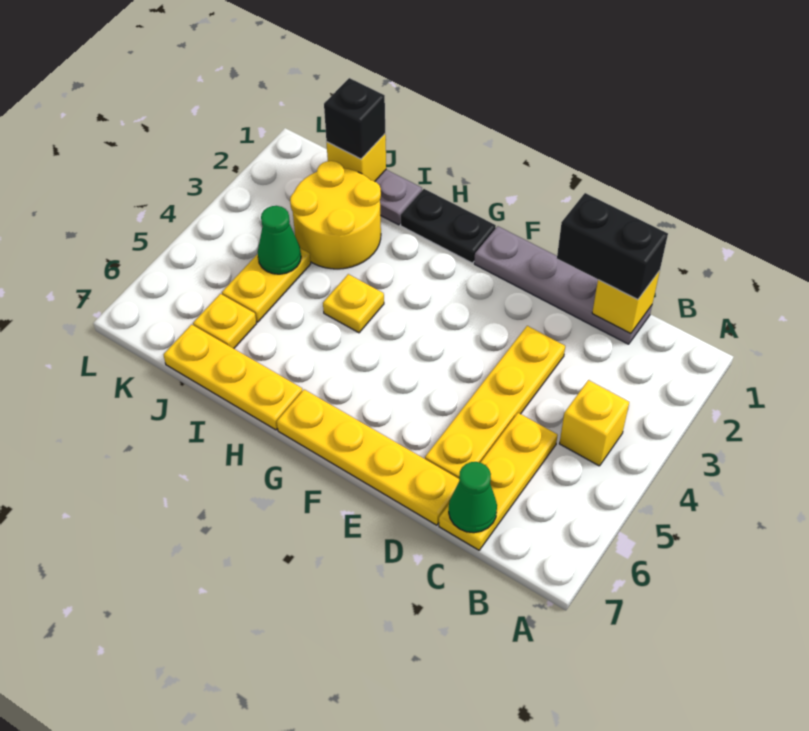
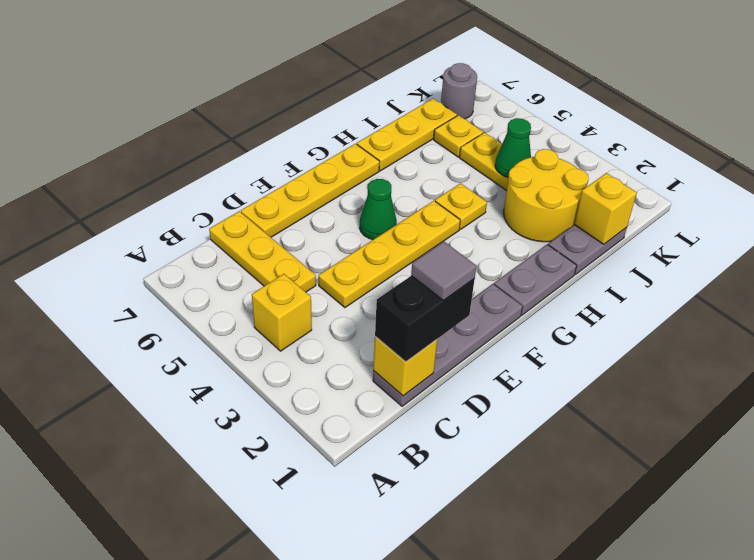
green cone C7 level 2 -> green cone F5 level 1
none -> grey tile D1 level 4
yellow plate D3:D6 level 1 -> yellow plate D4:G4 level 1
black plate G1:H1 level 1 -> grey plate G1:H1 level 1
black brick J1 level 3 -> none
none -> grey round brick K7 level 1

